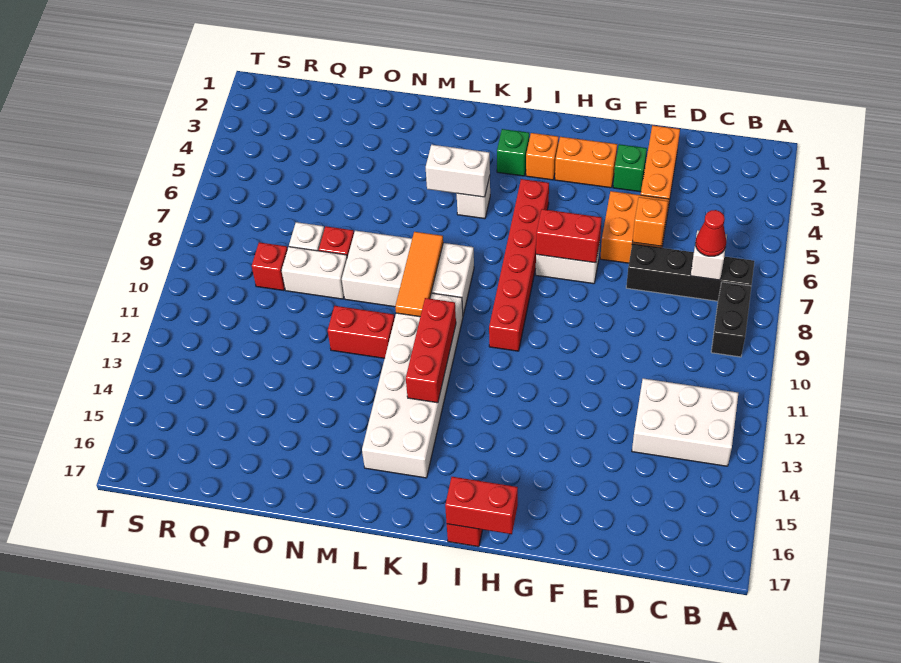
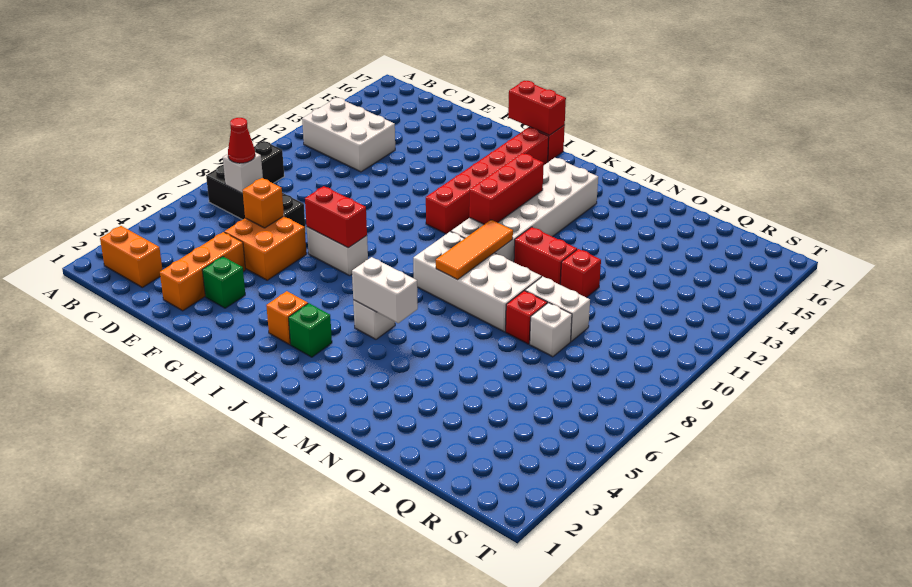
orange brick G3:H3 level 1 -> orange brick B2:C2 level 1
red brick I5:I10 level 1 -> red brick I11:I16 level 1
red brick Q9 level 1 -> red brick O11 level 1

